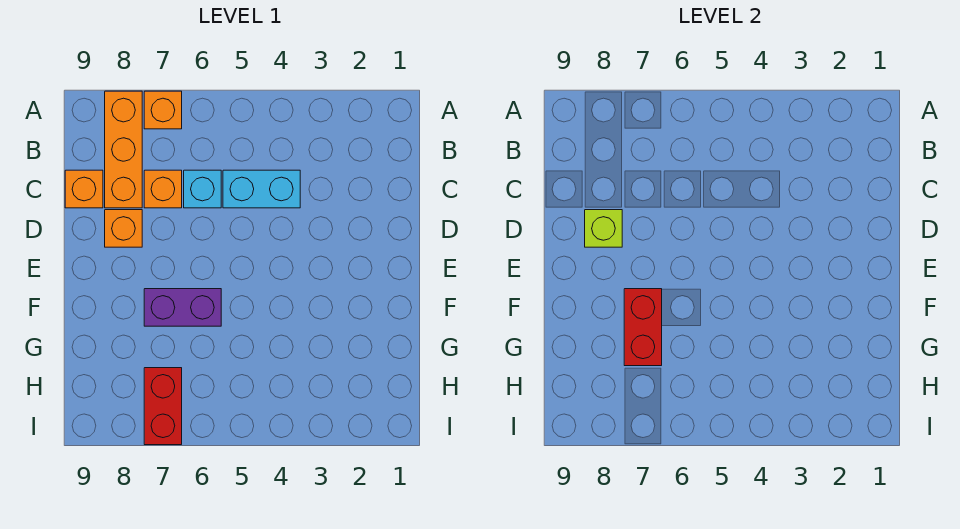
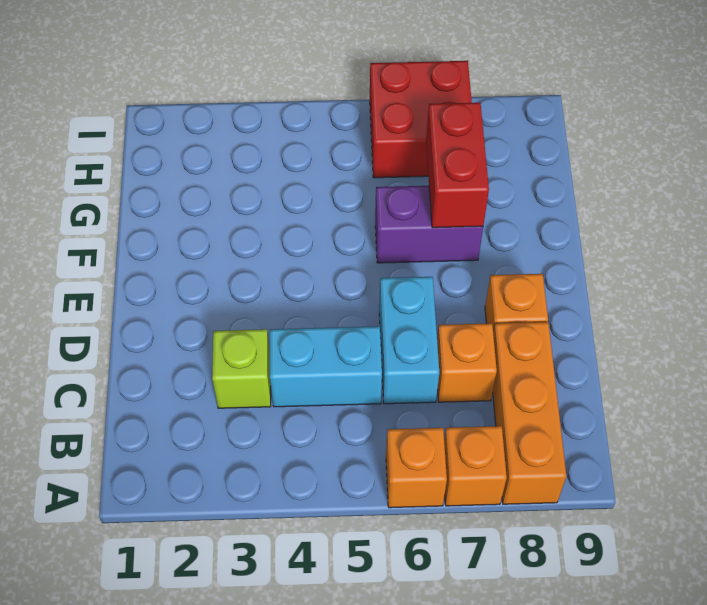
cyan brick C6 level 1 -> cyan brick C6:D6 level 1
orange brick C9 level 1 -> orange brick A6 level 1
lime brick D8 level 2 -> lime brick C3 level 1
red brick H7:I7 level 1 -> red brick H6:I7 level 1

